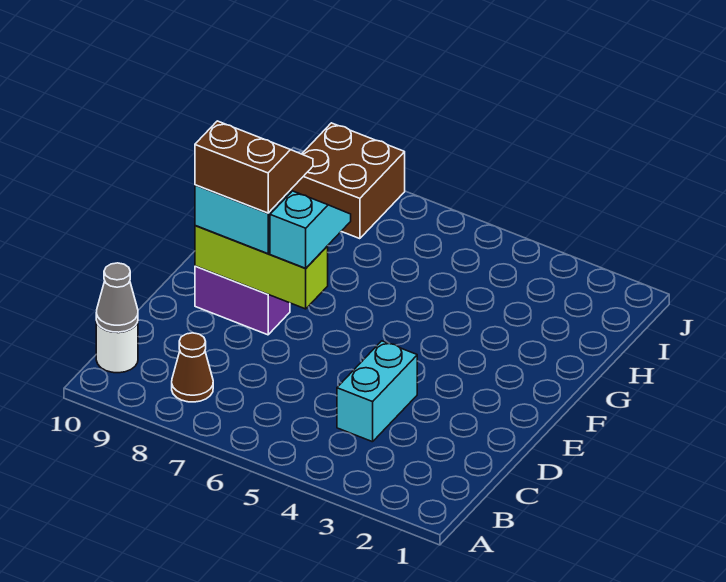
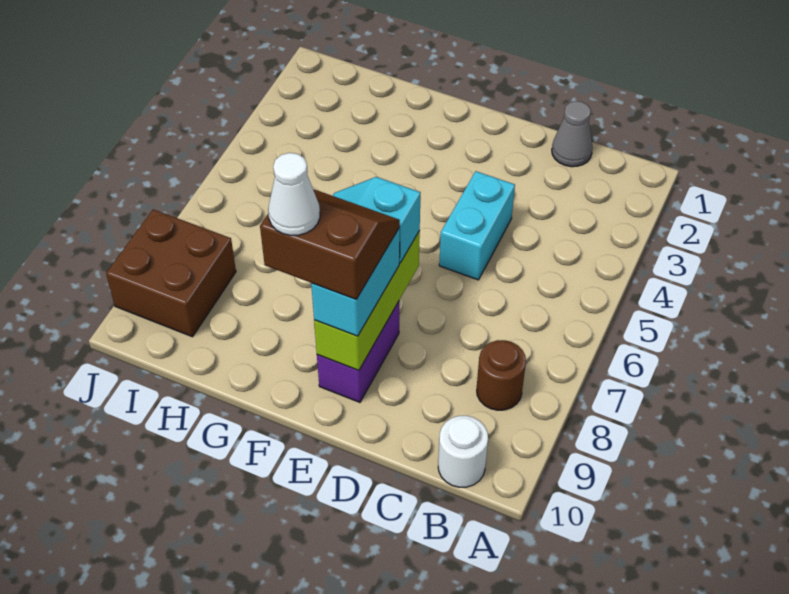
brown cone B8 level 1 -> brown round brick B8 level 1
grey cone B10 level 2 -> grey cone C1 level 1
cyan brick C4:D4 level 1 -> cyan brick D4:D5 level 1
brown slope E8:F9 level 4 top E -> brown slope E8:F9 level 4 top 9
none -> white cone F9 level 5

